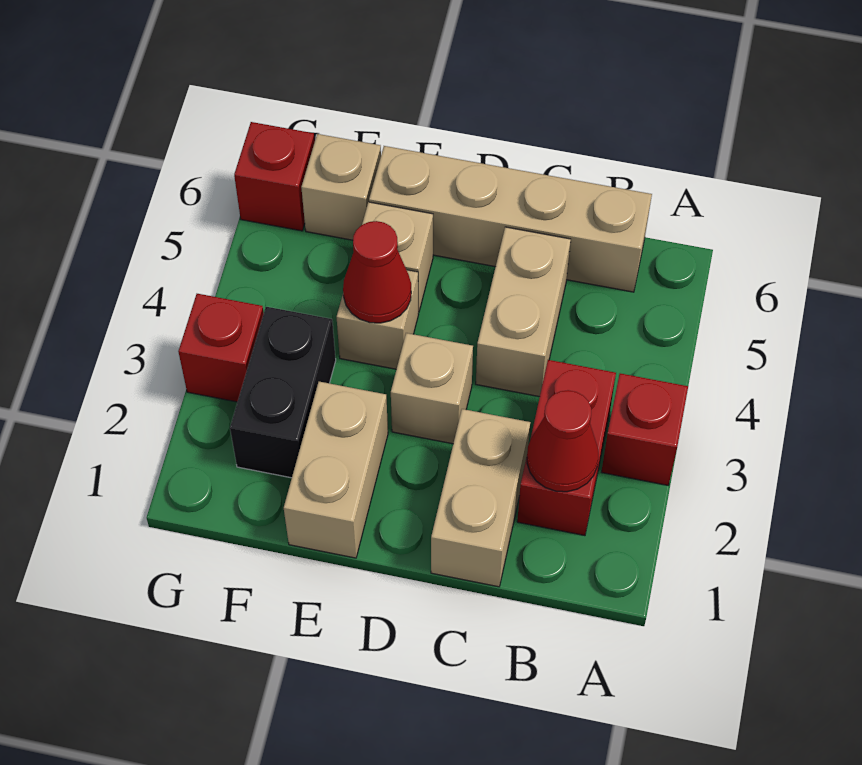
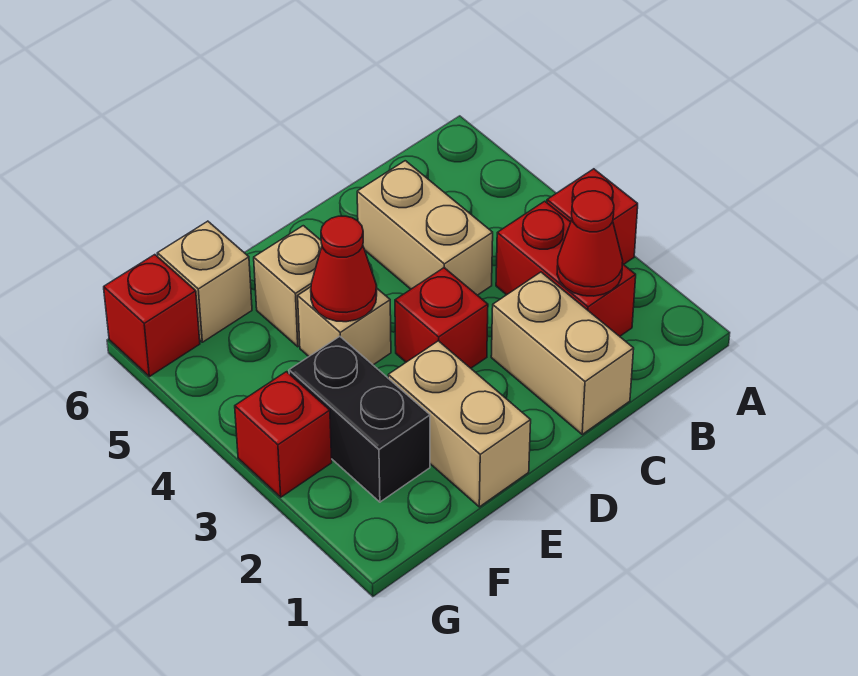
tan brick B6:E6 level 1 -> none
tan brick D3 level 1 -> red brick D3 level 1

